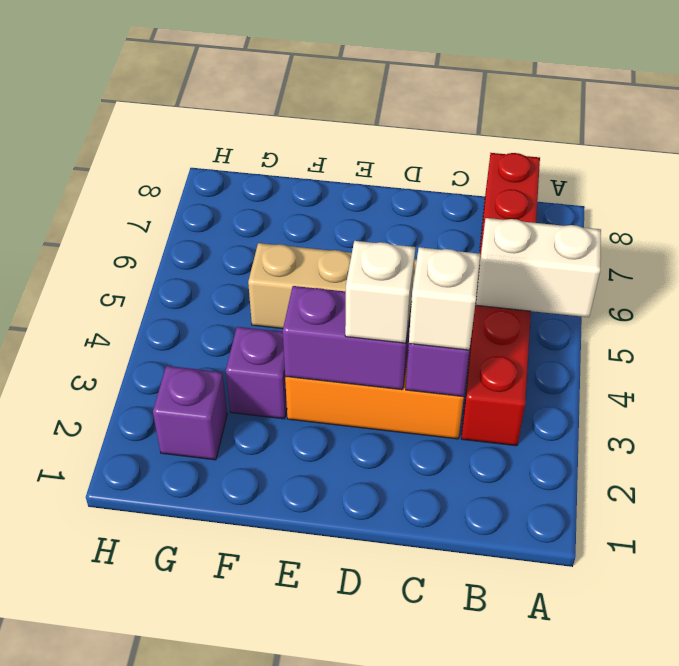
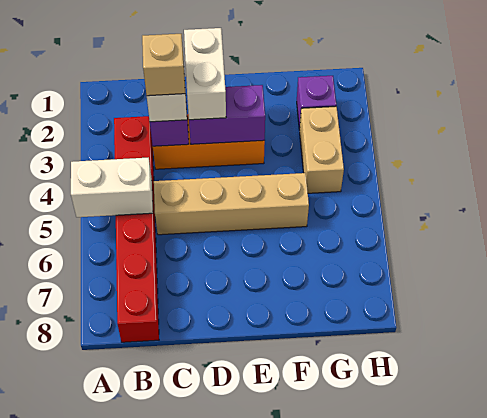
none -> tan brick C3 level 4
white brick D3 level 3 -> white brick D2:D3 level 3
purple brick F3 level 1 -> none
none -> tan brick G3:G4 level 1

